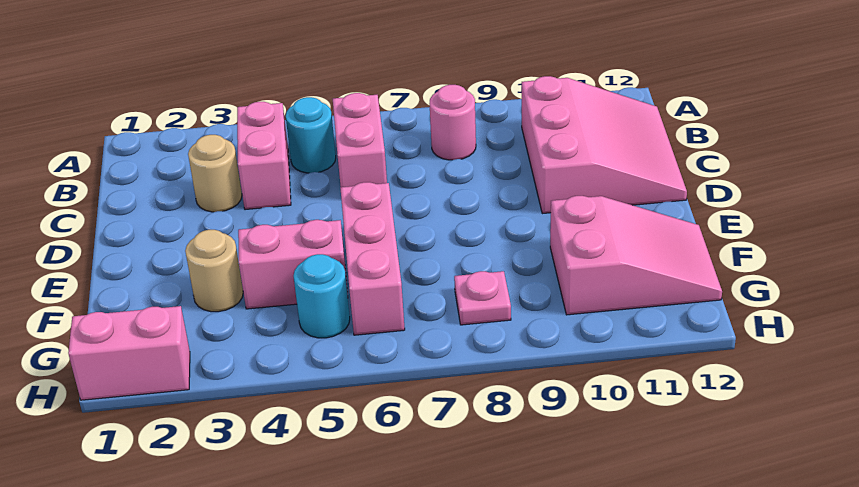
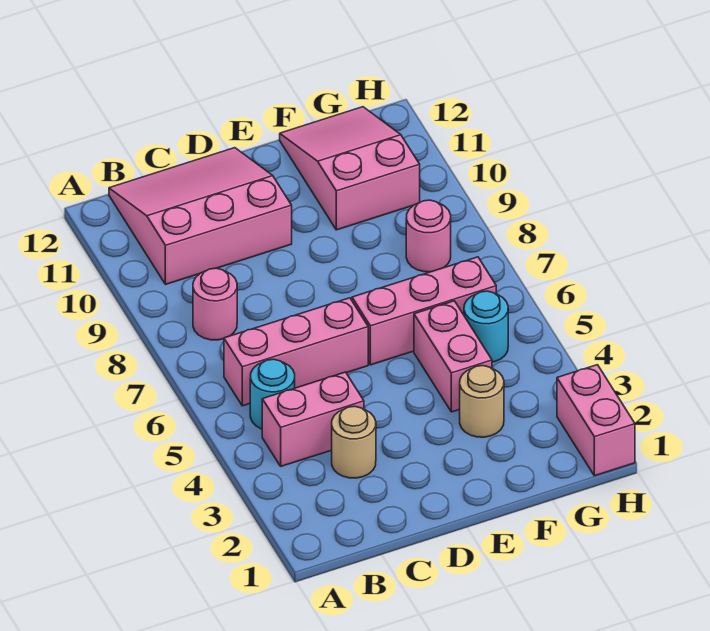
pink brick B6:C6 level 1 -> pink brick B6:D6 level 1
pink plate G8 level 1 -> pink round brick G8 level 1

